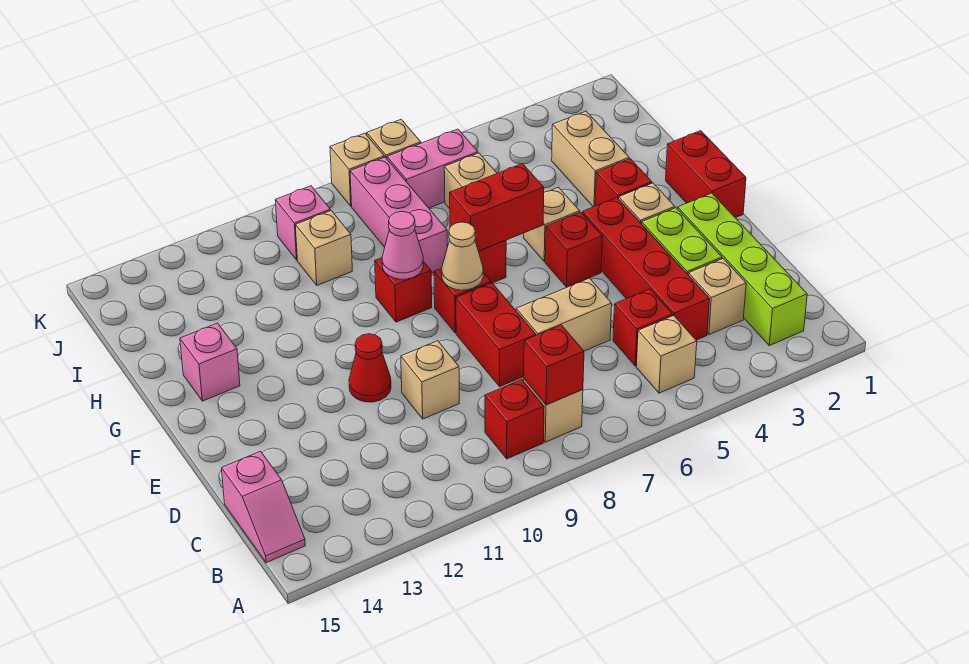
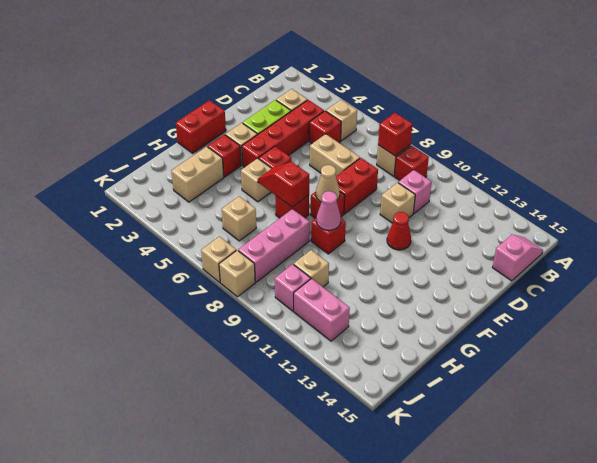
lime brick B2:E2 level 1 -> none
red brick G6:G7 level 2 -> red slope G6:G7 level 2 top 7
pink brick G14 level 1 -> pink brick C10 level 1
pink brick J6:J7 level 1 -> pink brick J11:J12 level 1

